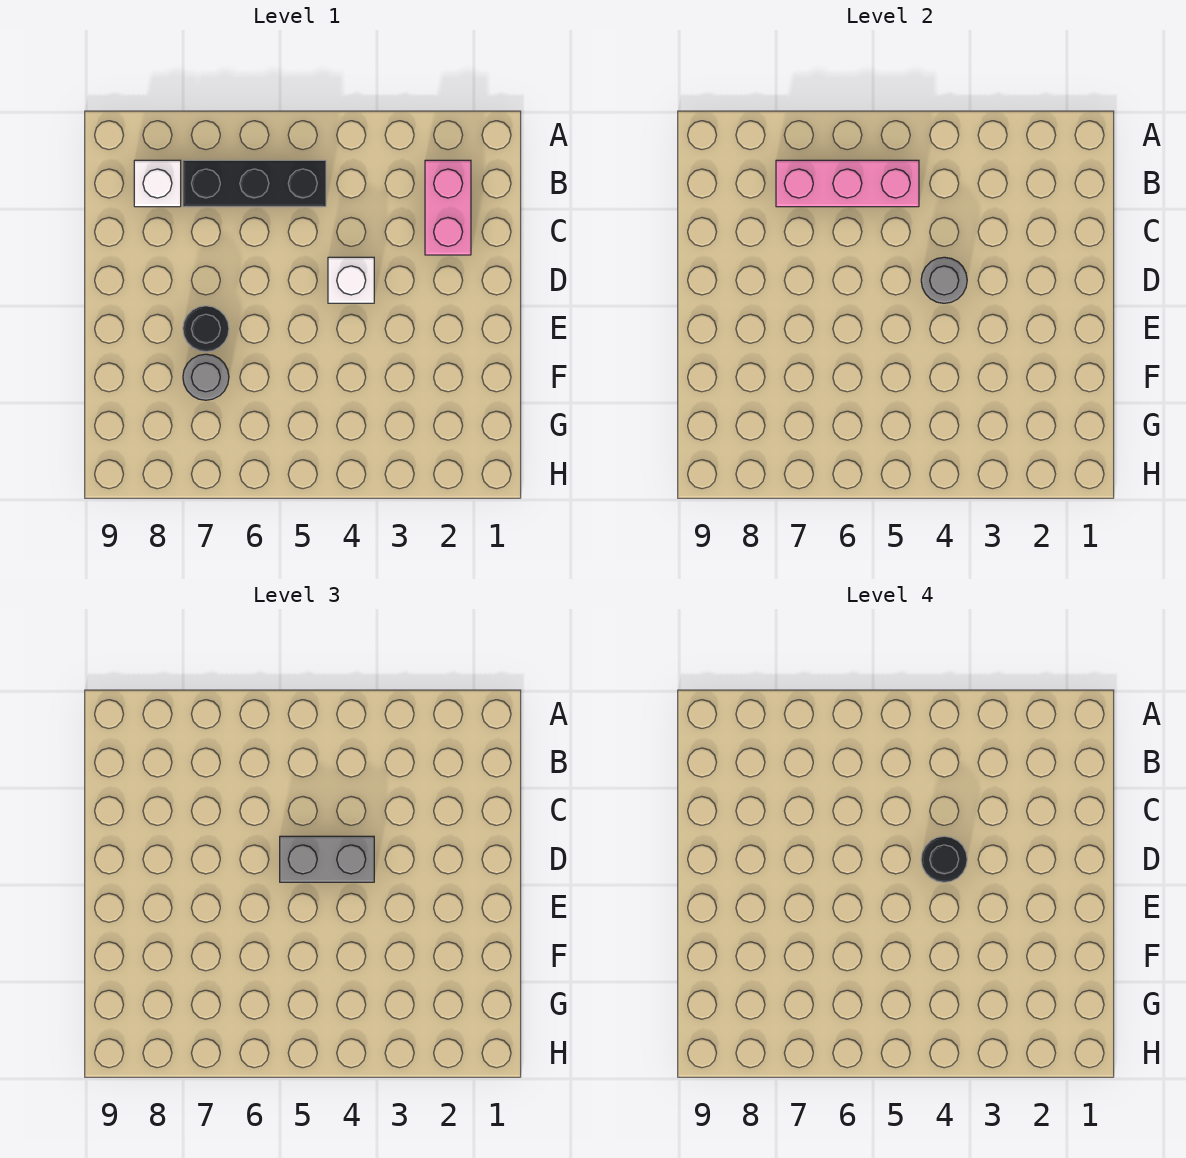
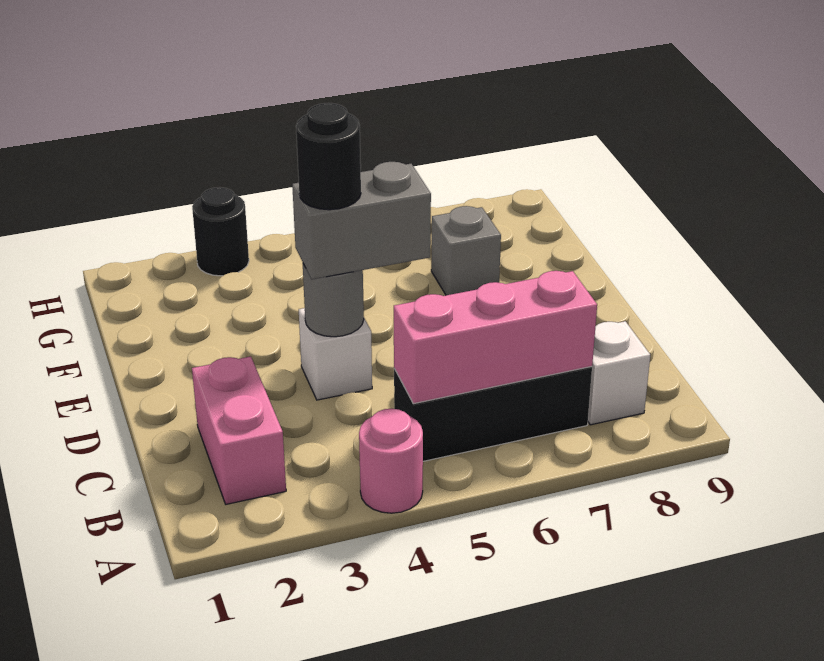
none -> pink round brick A4 level 1
black round brick E7 level 1 -> black round brick H3 level 1
grey round brick F7 level 1 -> grey brick F7 level 1

